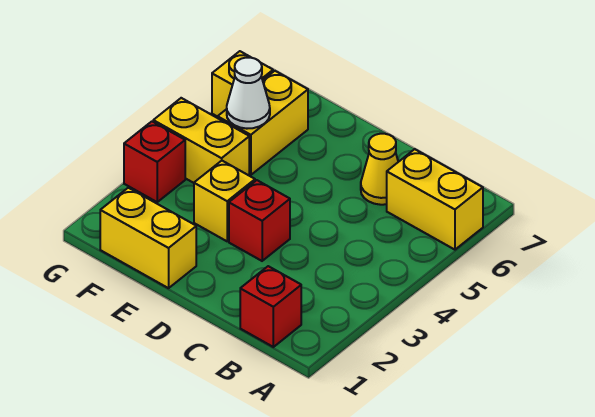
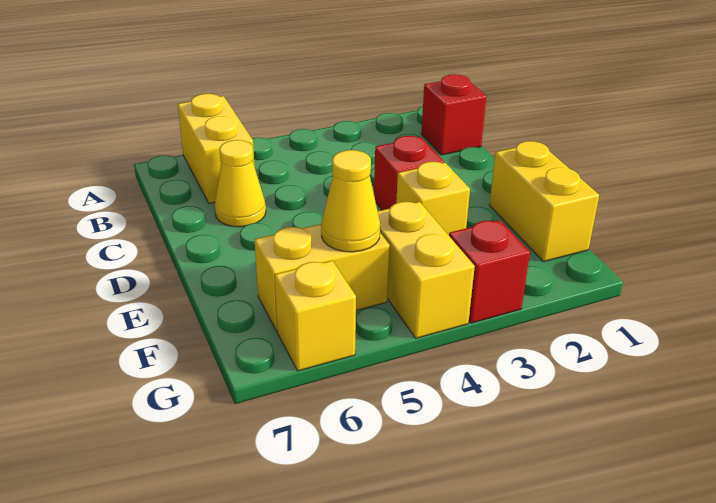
white cone F5 level 2 -> yellow cone F5 level 2

